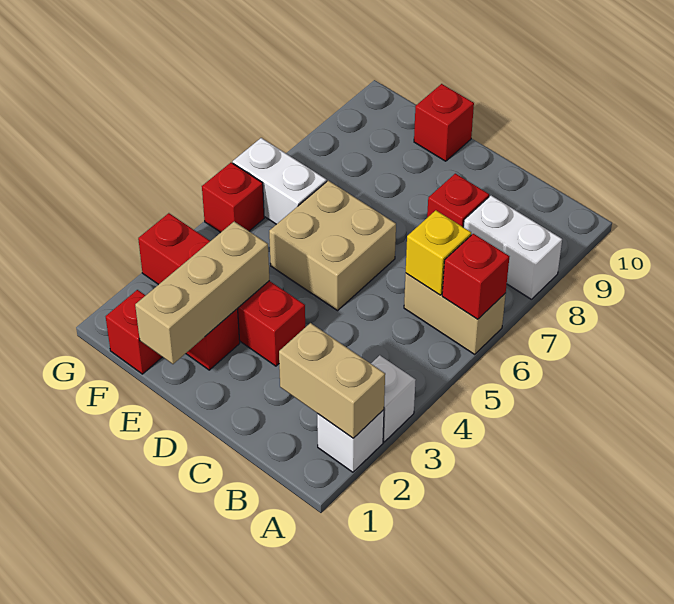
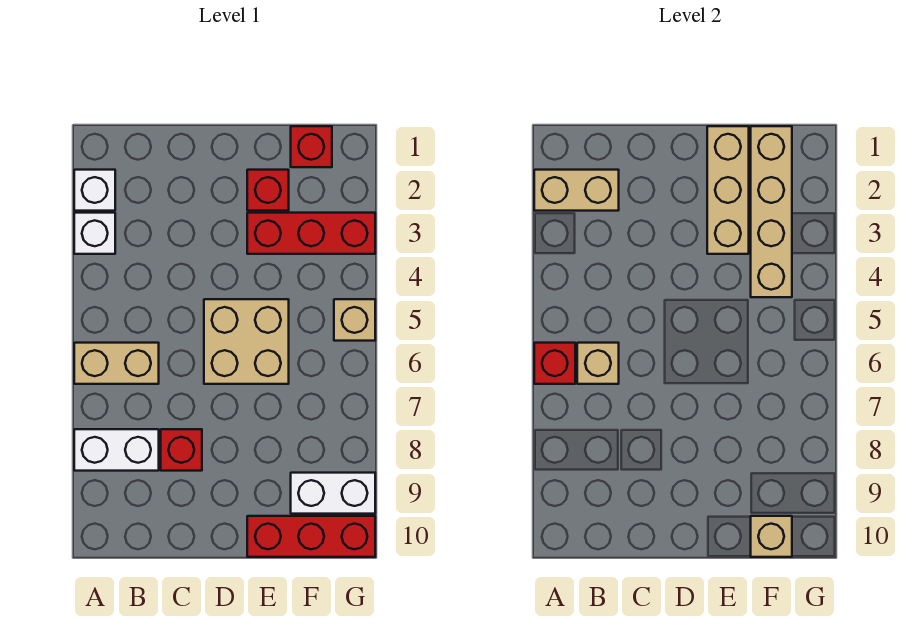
yellow brick B6 level 2 -> tan brick B6 level 2
red brick D3:G3 level 1 -> red brick E3:G3 level 1
red brick E10 level 1 -> red brick E10:G10 level 1
none -> tan brick F1:F4 level 2
white brick F6:G6 level 1 -> white brick F9:G9 level 1
none -> tan brick F10 level 2
red brick G5 level 1 -> tan brick G5 level 1

